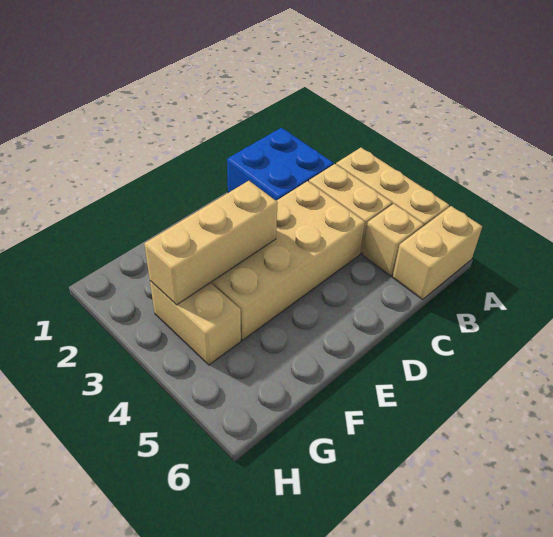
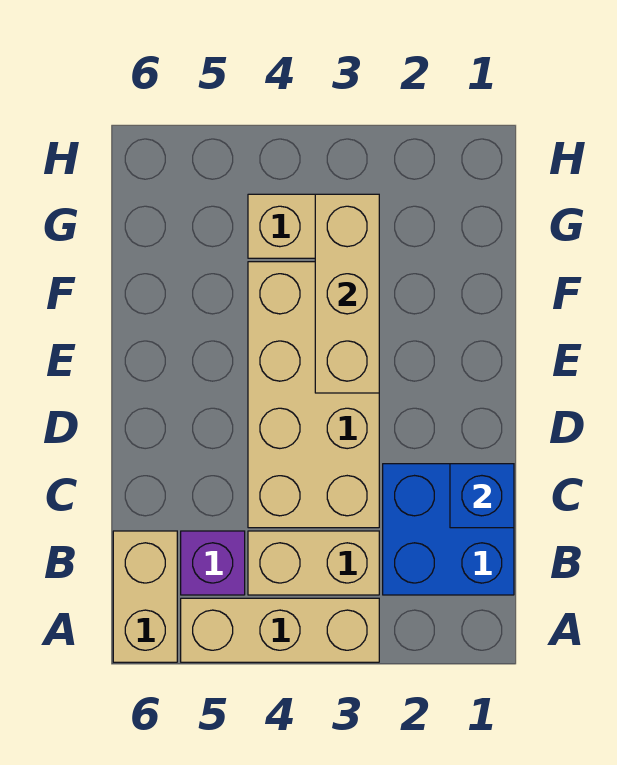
tan brick B5 level 1 -> purple brick B5 level 1
none -> blue brick C1 level 2

